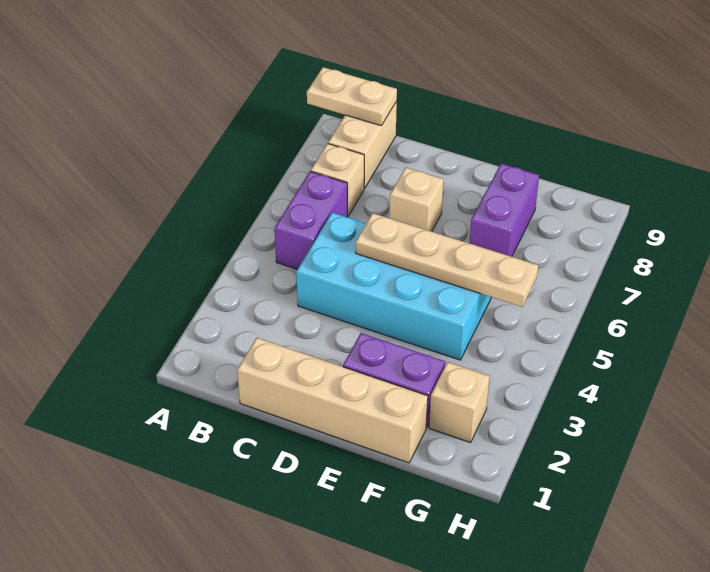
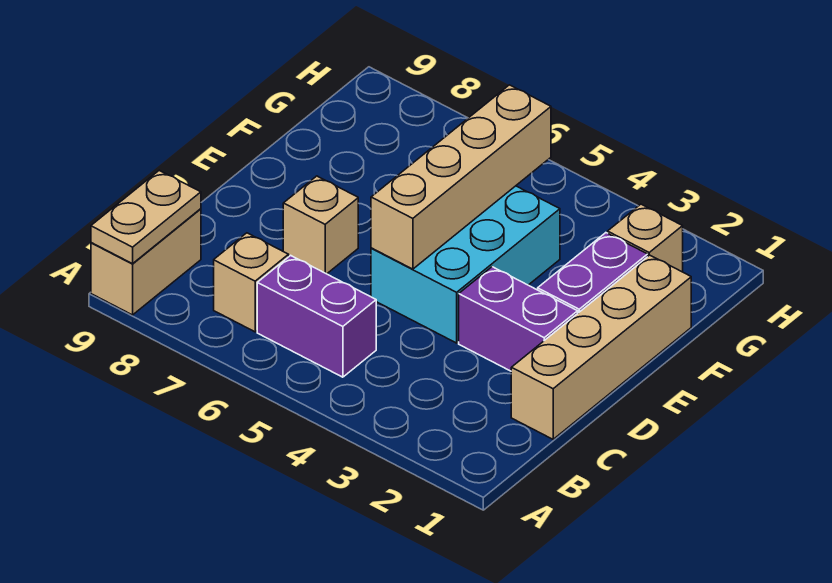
tan brick B8:B9 level 1 -> tan brick A9:B9 level 1
cyan brick C4:F5 level 1 -> cyan brick D4:F5 level 1
tan plate D5:G5 level 2 -> tan brick D5:G5 level 2
purple brick F7:F8 level 1 -> purple brick D2:D3 level 1

